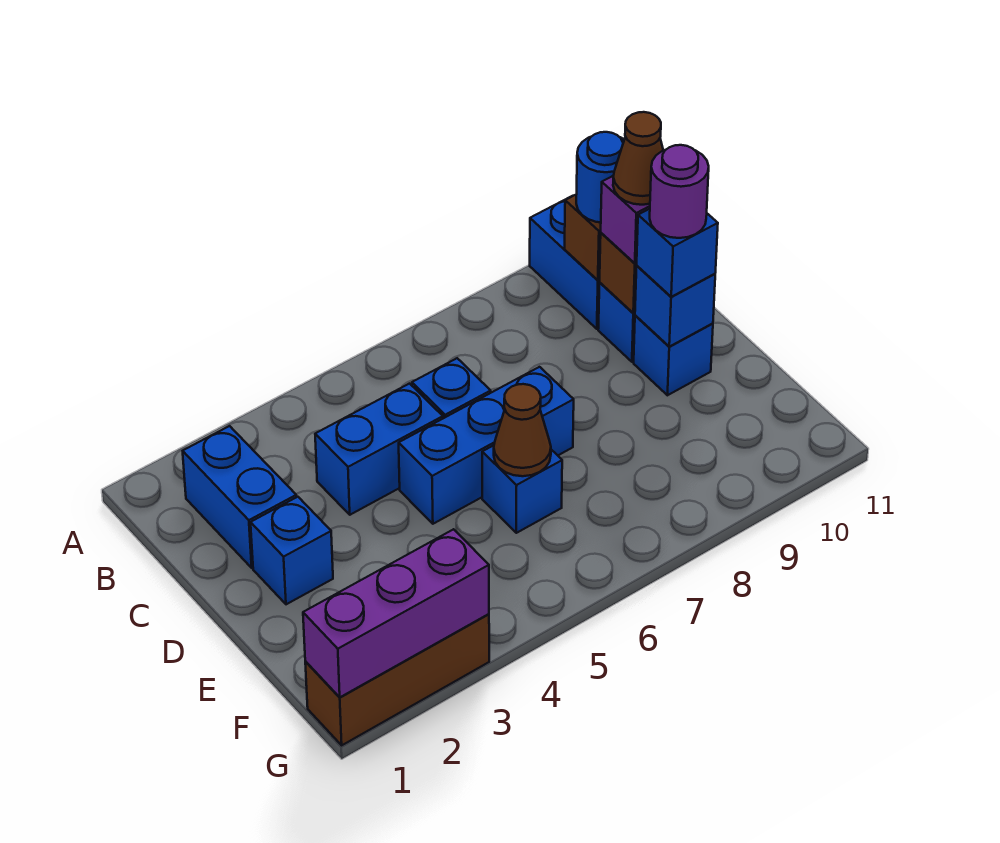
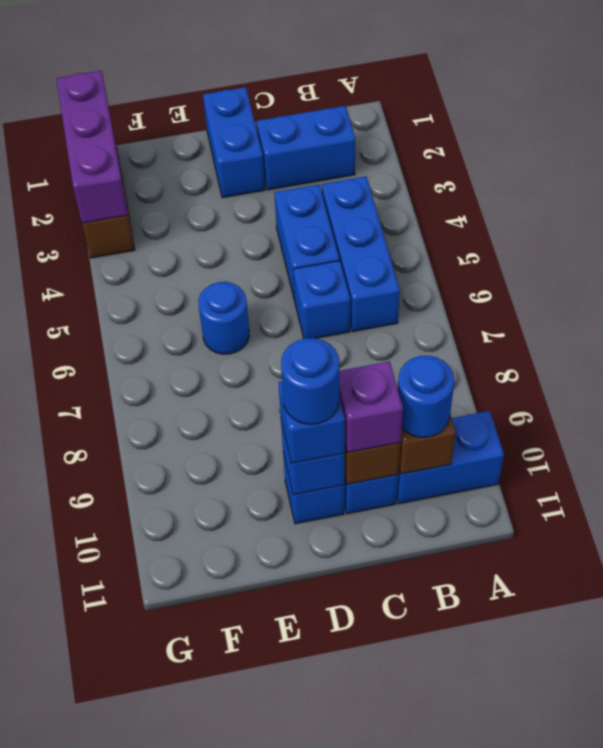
brown cone C10 level 4 -> none
blue brick D2 level 1 -> blue brick D1:D2 level 1
blue brick D5:D7 level 1 -> blue brick B4:B6 level 1
purple round brick D10 level 4 -> blue round brick D10 level 4
blue brick E6 level 1 -> blue round brick E6 level 1
brown cone E6 level 2 -> none

